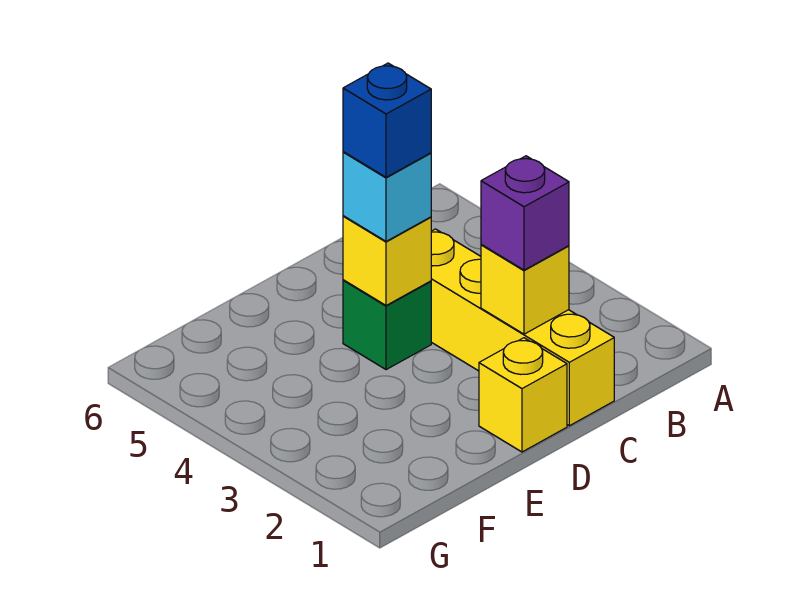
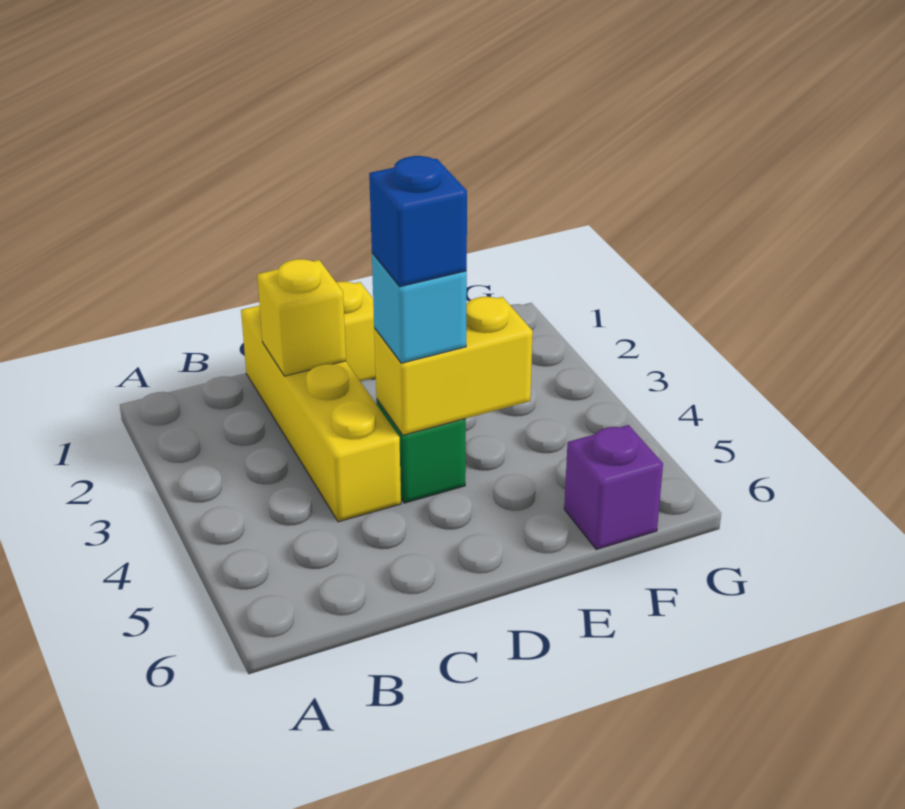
purple brick C2 level 3 -> purple brick F6 level 1
yellow brick D4 level 2 -> yellow brick D4:E4 level 2

